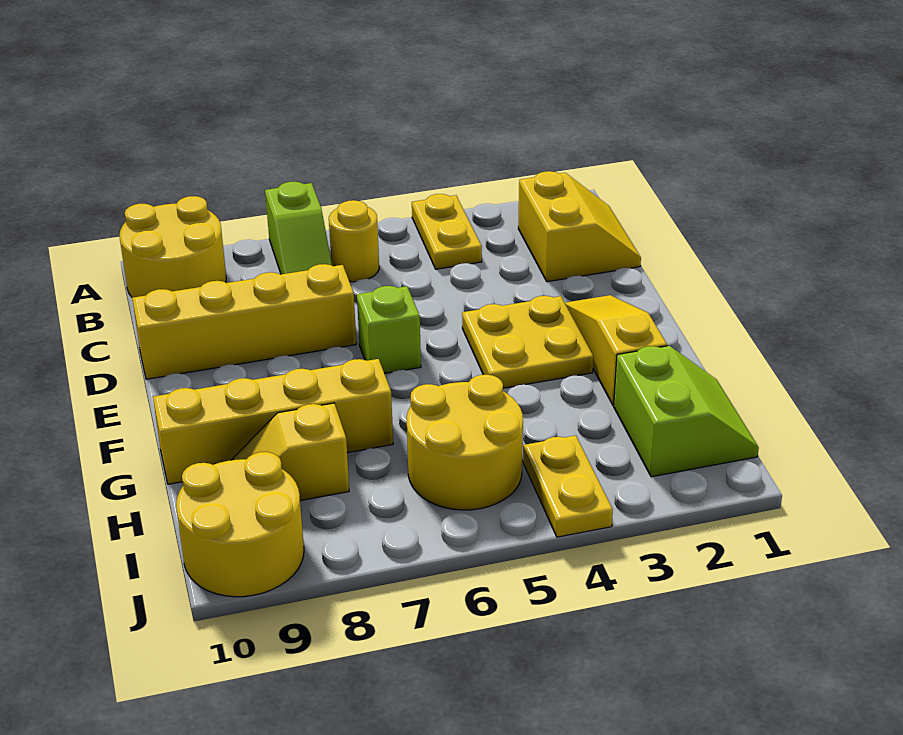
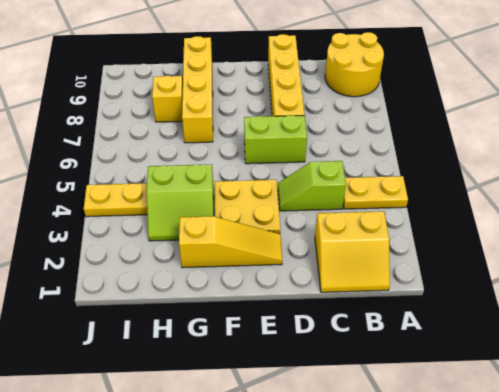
lime slope A7:B7 level 1 top A -> lime slope C4:D4 level 1 top C
yellow round brick B6 level 1 -> none
lime brick E6 level 1 -> lime brick D6:E6 level 1
lime slope H1:I2 level 1 top 2 -> lime slope G3:H4 level 1 top 4
yellow round brick H5:I6 level 1 -> none
yellow round brick I9:J10 level 1 -> none

